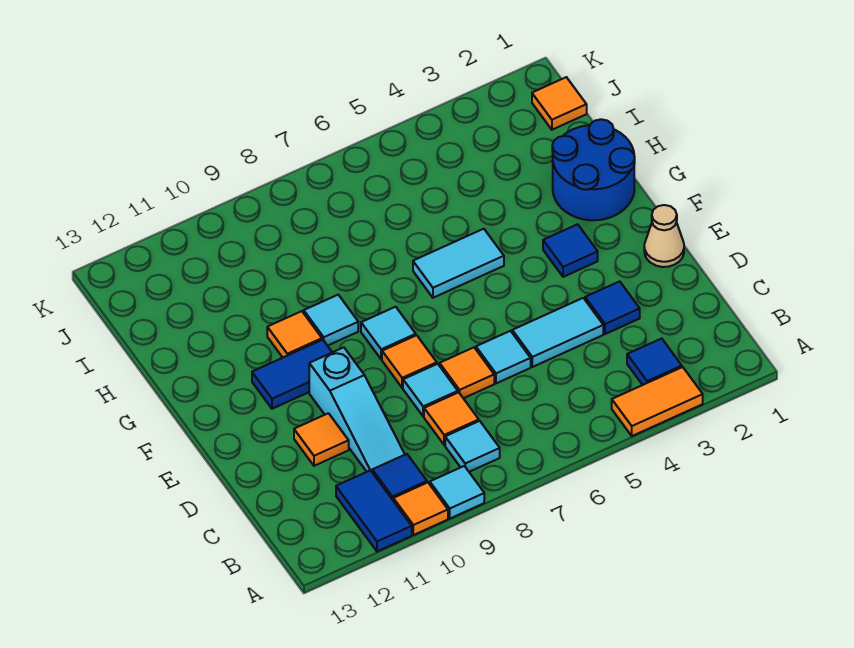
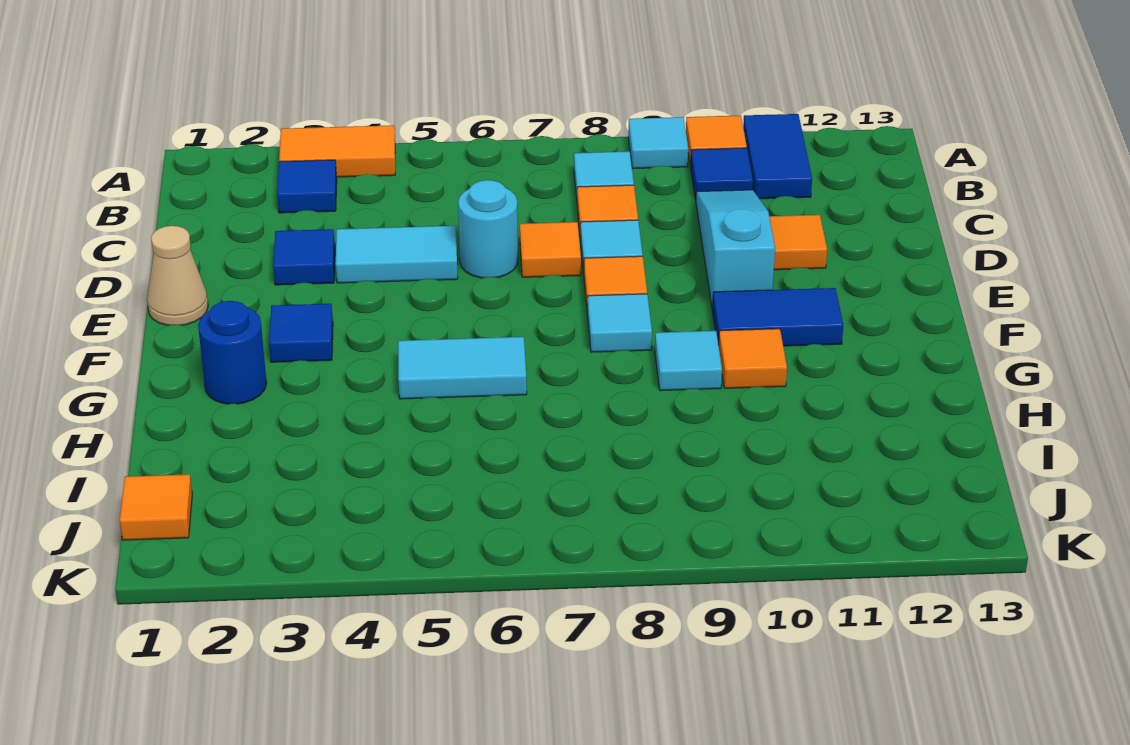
cyan tile D6 level 1 -> cyan round brick D6 level 1
blue round brick G1:H2 level 1 -> blue round brick G2 level 1

